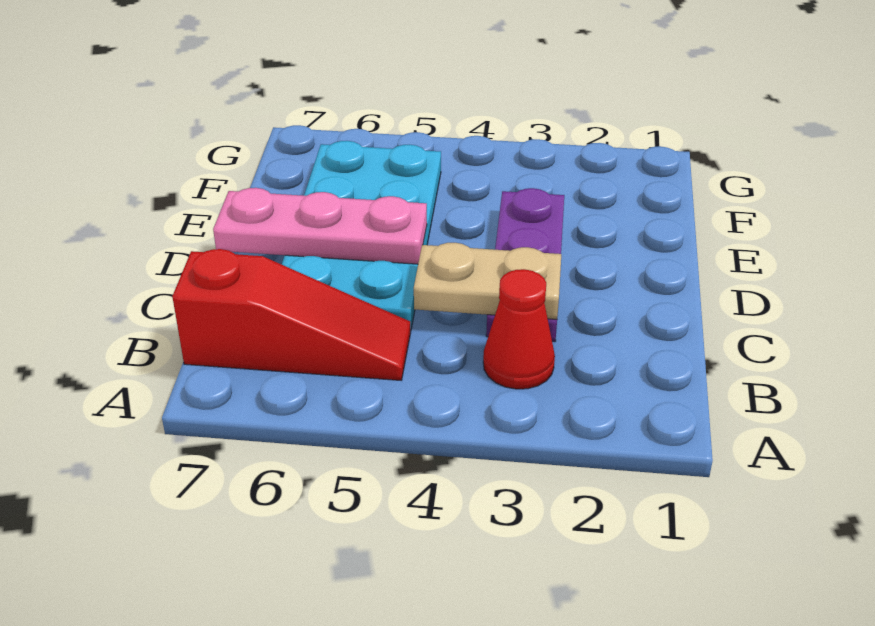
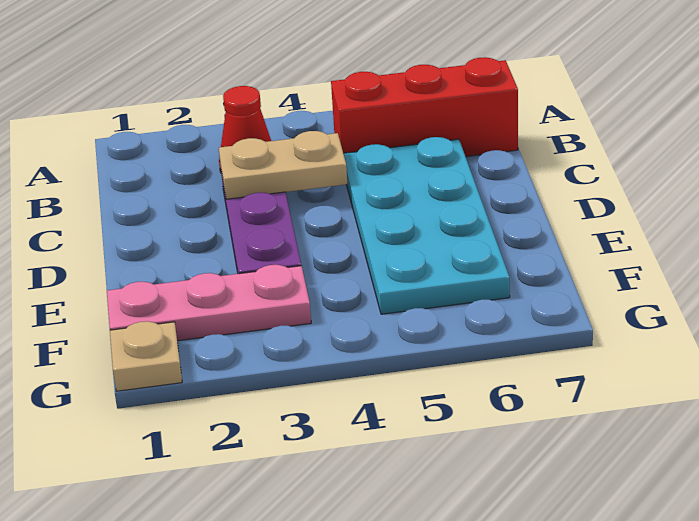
red slope B5:B7 level 1 top 7 -> red brick B5:B7 level 1
pink plate D5:D7 level 2 -> pink plate F1:F3 level 1
none -> tan plate G1 level 1

